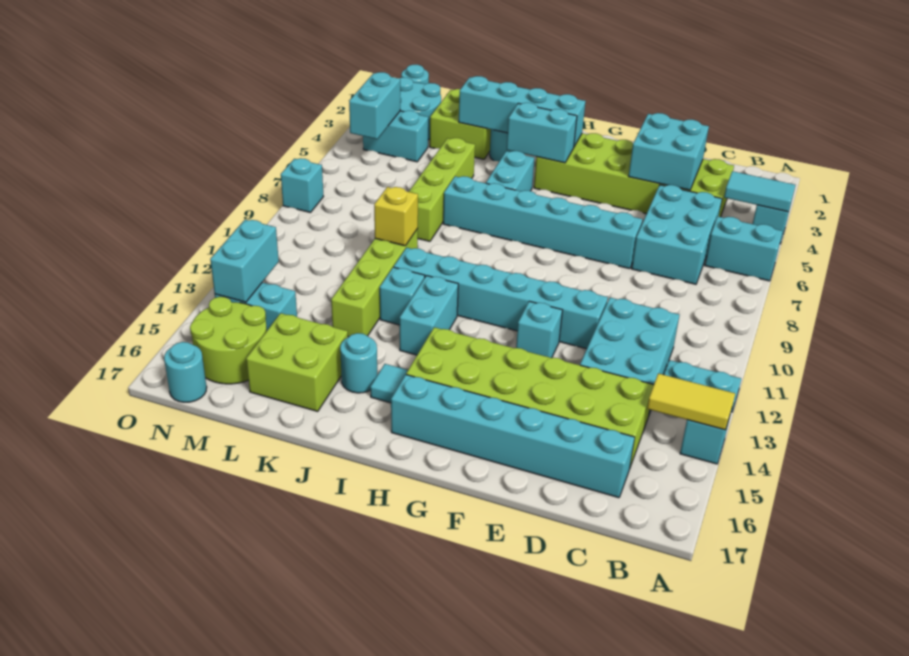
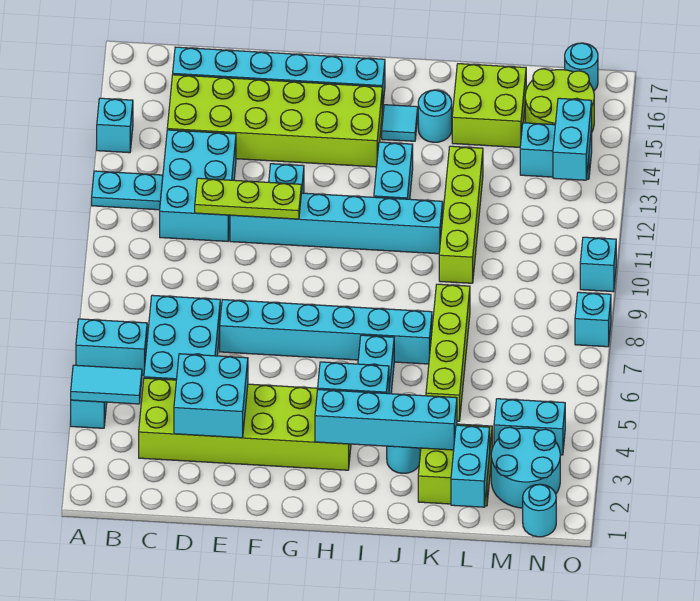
yellow tile A14:B14 level 2 -> none
none -> lime plate D11:F11 level 2
cyan brick J12 level 1 -> cyan brick O10 level 1
yellow brick K10 level 2 -> none
cyan brick N4:N5 level 2 -> cyan brick L1:L2 level 2

